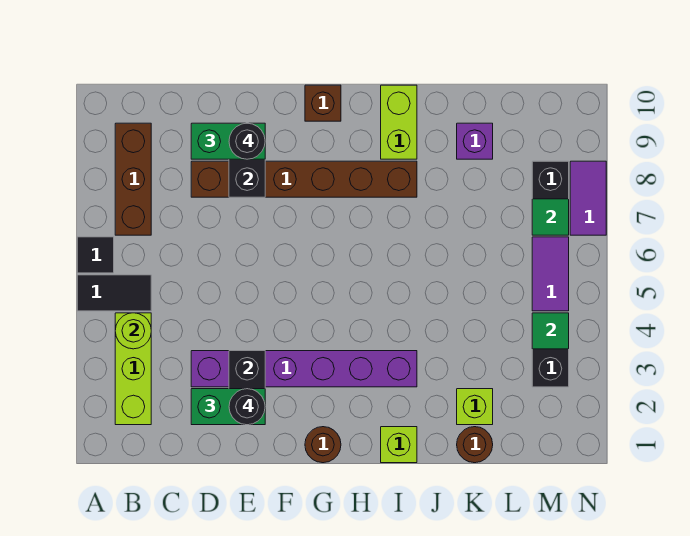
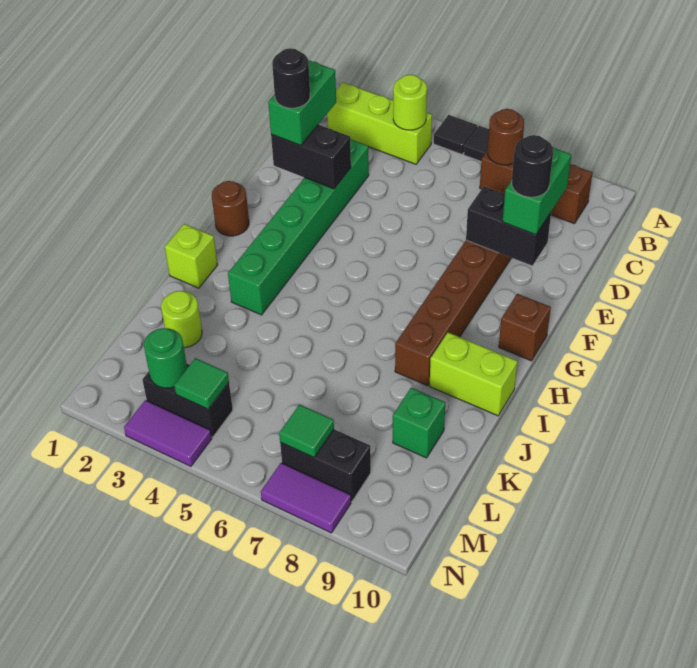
black tile A5:B5 level 1 -> black tile A5 level 1
purple brick D3:I3 level 1 -> green brick D3:I3 level 1
brown round brick K1 level 1 -> brown round brick B7 level 2
lime brick K2 level 1 -> lime round brick K2 level 1
purple brick K9 level 1 -> green brick K9 level 1
none -> green round brick M3 level 2
purple tile M5:M6 level 1 -> purple tile N3:N4 level 1

